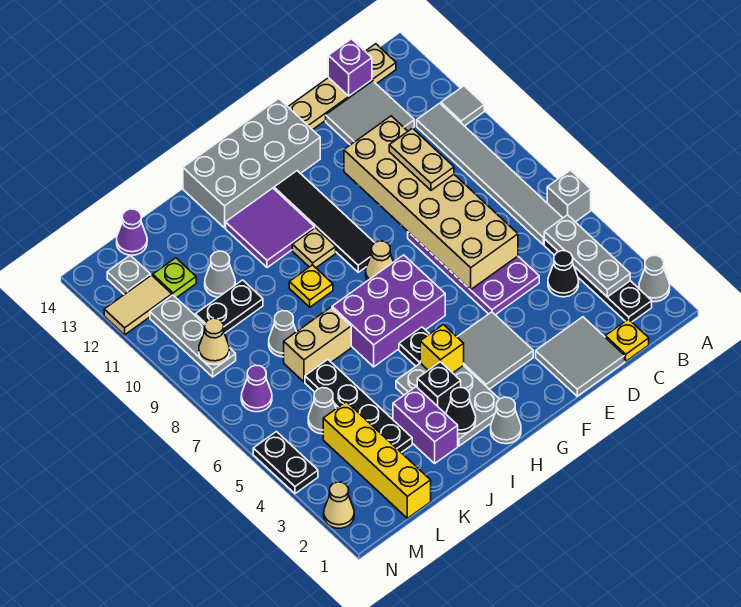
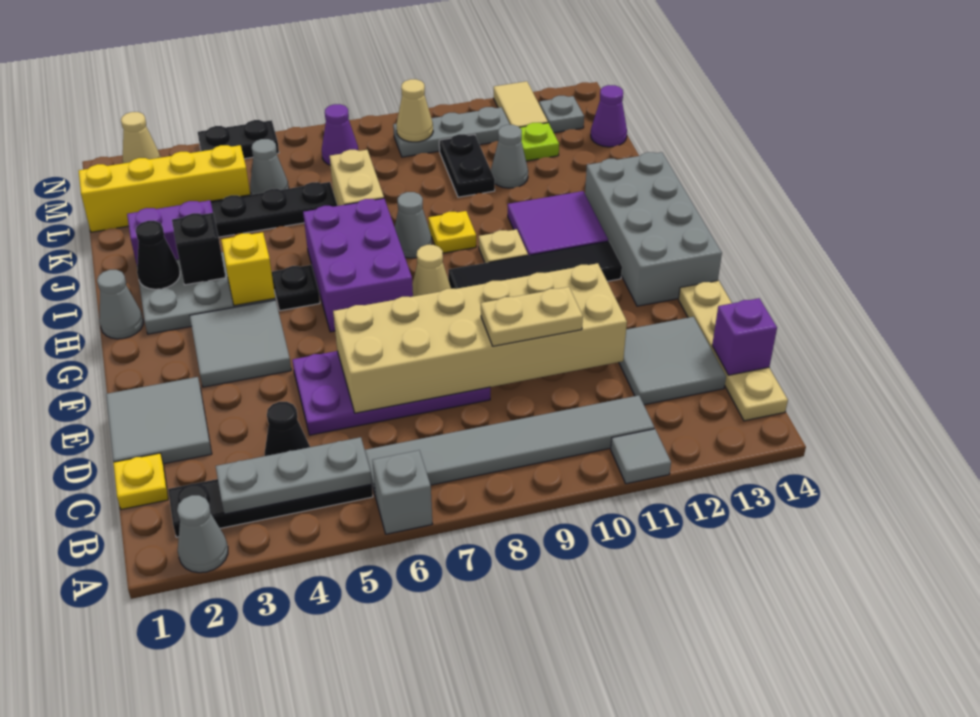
grey cone K8 level 1 -> grey cone I8 level 1

